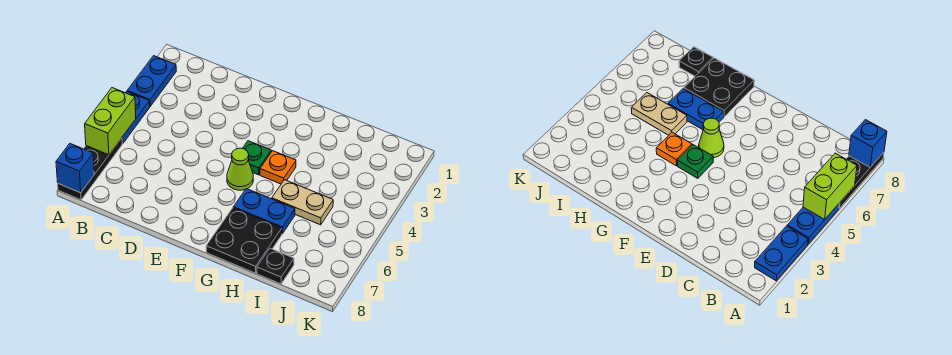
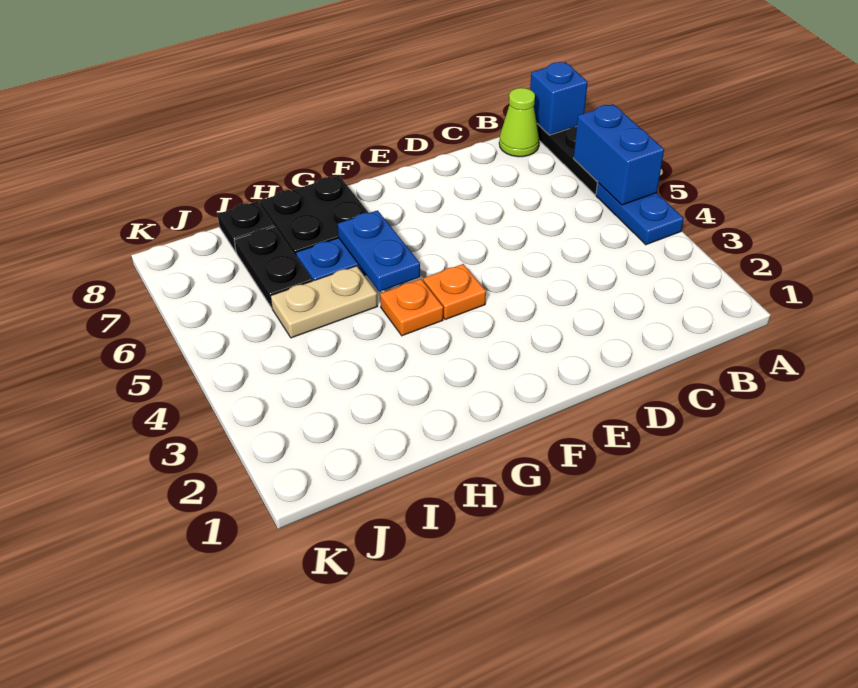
blue plate A2:A3 level 1 -> blue plate G5:G6 level 2
lime brick A5:A6 level 2 -> blue brick A5:A6 level 2
green plate F4 level 1 -> orange plate F4 level 1
lime cone F5 level 1 -> lime cone B8 level 1
none -> black plate I6:I7 level 1

